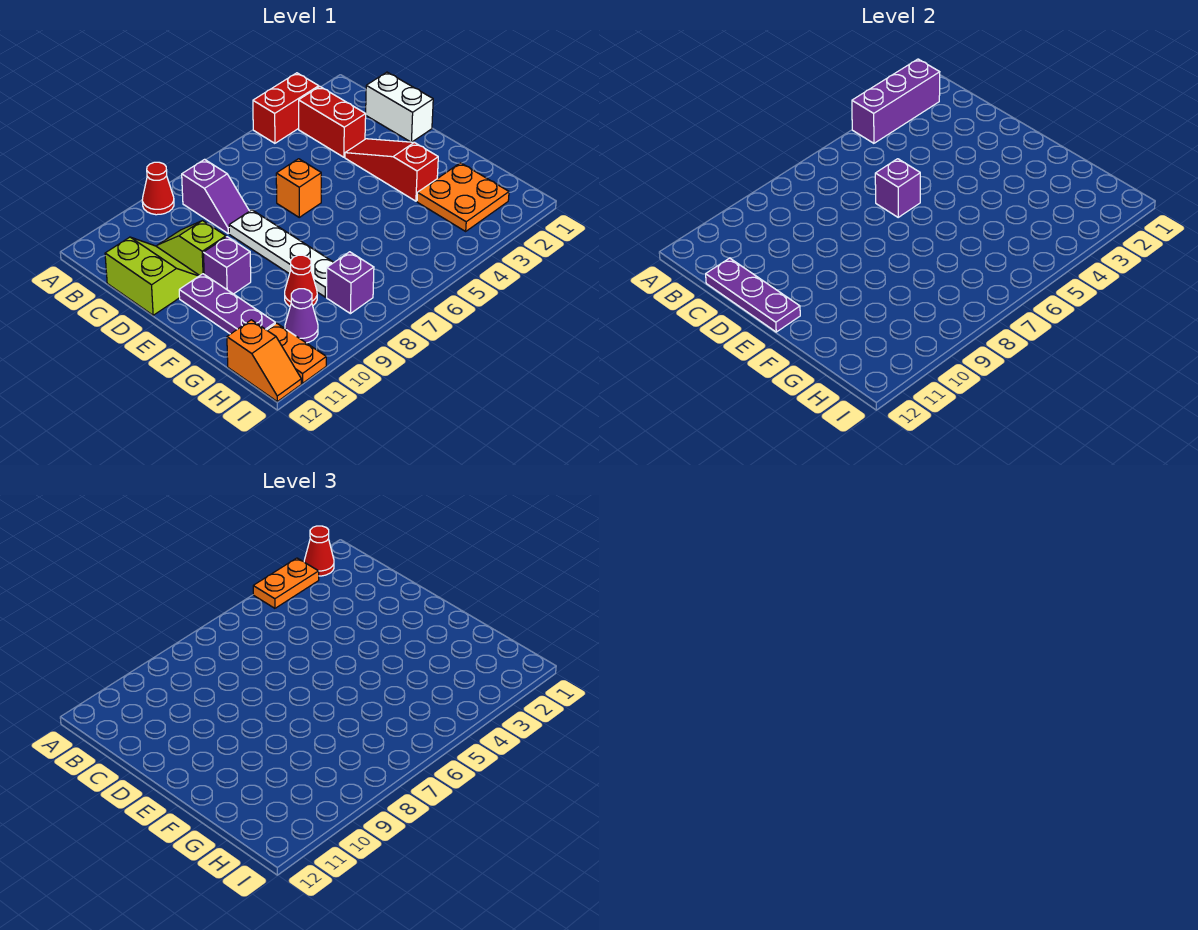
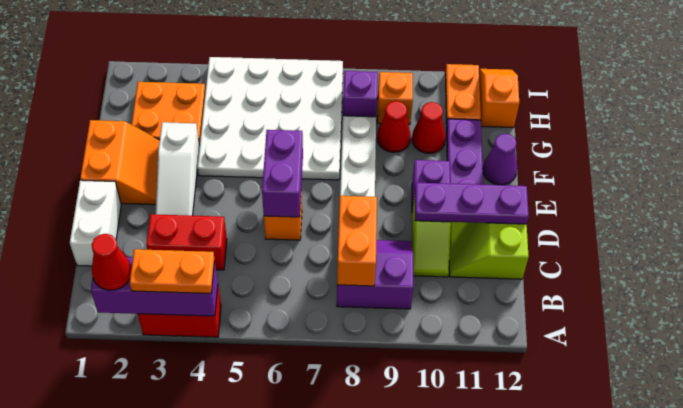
red cone A9 level 1 -> red cone G10 level 1
red brick B3:C3 level 1 -> red brick C3:C4 level 1
purple slope B8:C8 level 1 top B -> purple slope B8:C9 level 1 top B
none -> orange brick B8:C8 level 2
purple plate C12:E12 level 2 -> purple plate D10:D12 level 2
red slope D3:F3 level 1 top F -> white slope D3:F3 level 1 top F
purple brick D6 level 2 -> purple brick D6:E6 level 2
none -> orange slope E1:F2 level 1 top 1
none -> white plate F4:I7 level 1
none -> orange brick H9 level 1
purple cone H10 level 1 -> purple cone F12 level 1

